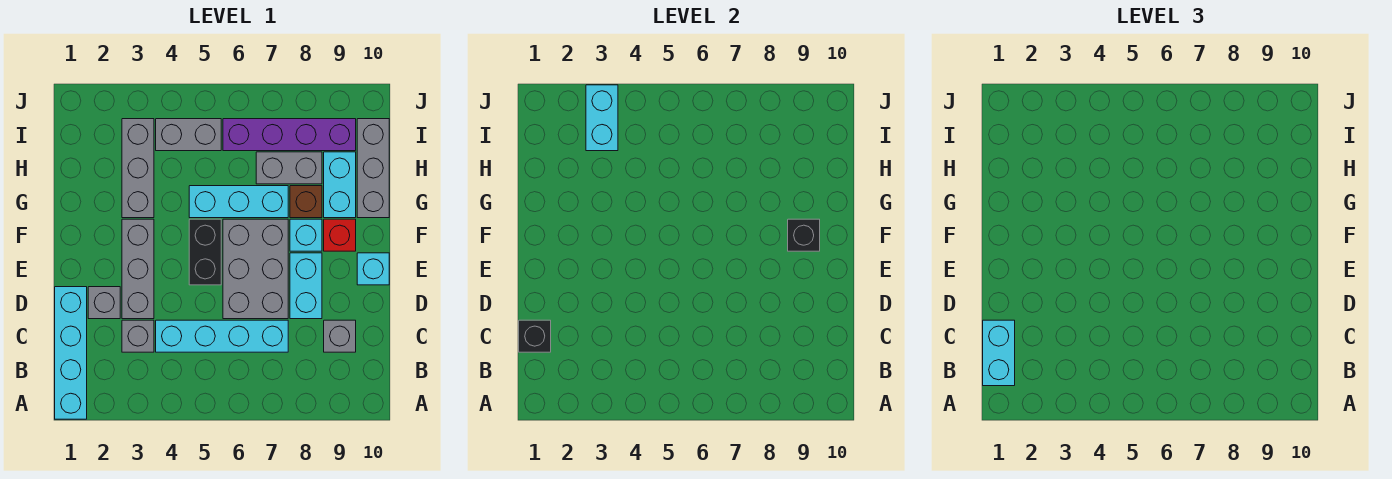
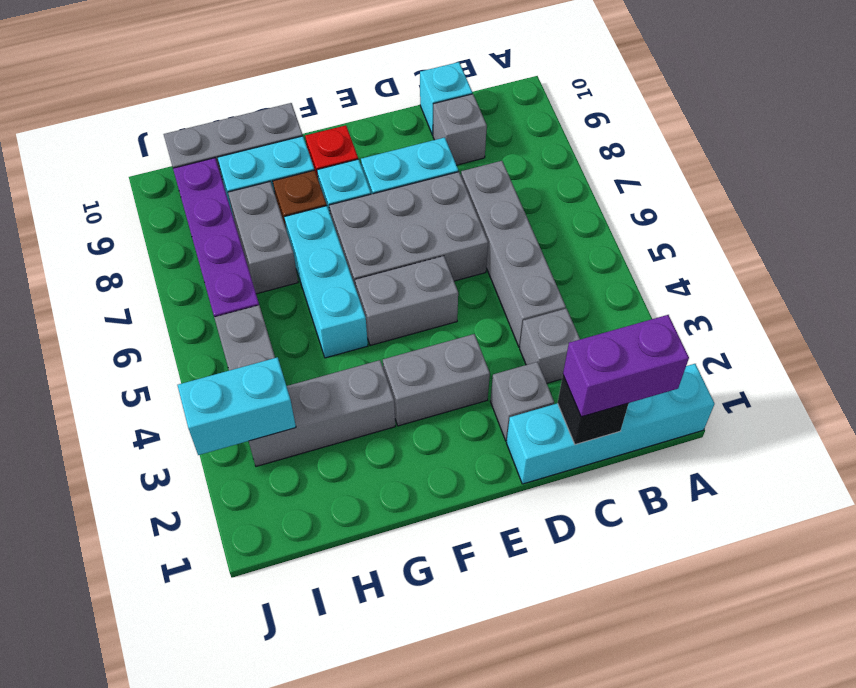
cyan brick B1:C1 level 3 -> purple brick B1:C1 level 3
cyan brick C4:C7 level 1 -> grey brick C4:C7 level 1
grey brick D3:F3 level 1 -> grey brick E3:F3 level 1
black brick E5:F5 level 1 -> grey brick E5:F5 level 1
cyan brick E10 level 1 -> cyan brick C10 level 1
black brick F9 level 2 -> none

